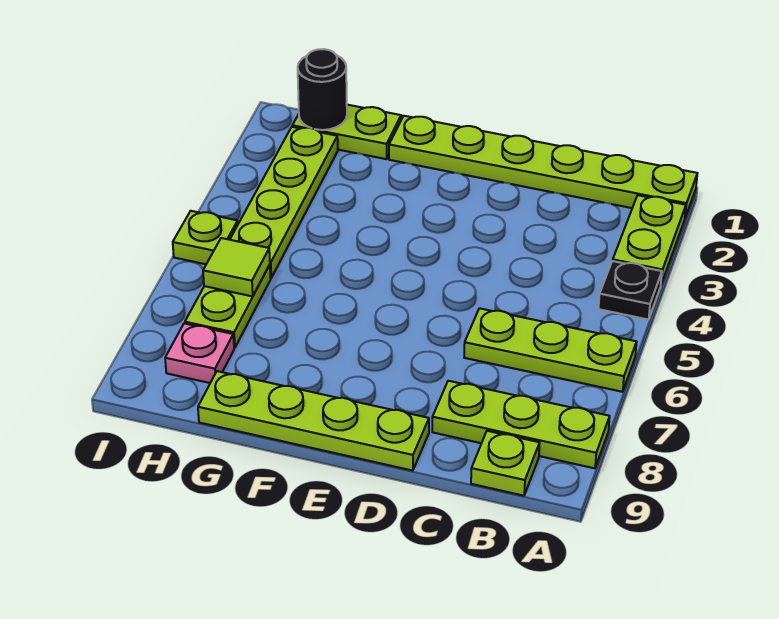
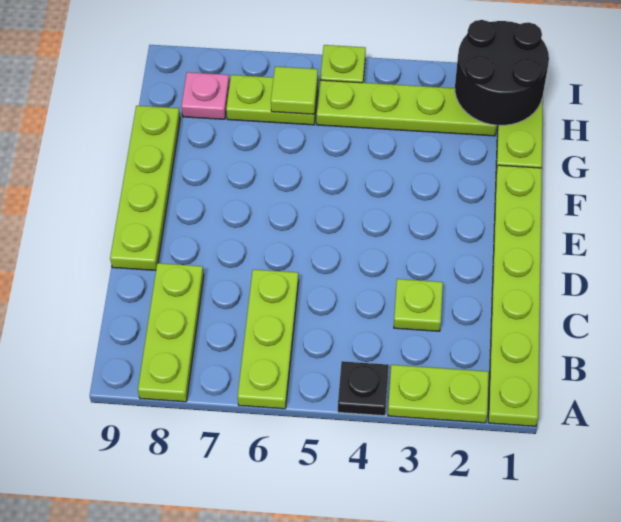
lime plate B9 level 1 -> lime plate C3 level 1
black round brick H1 level 2 -> black round brick H1:I2 level 2

